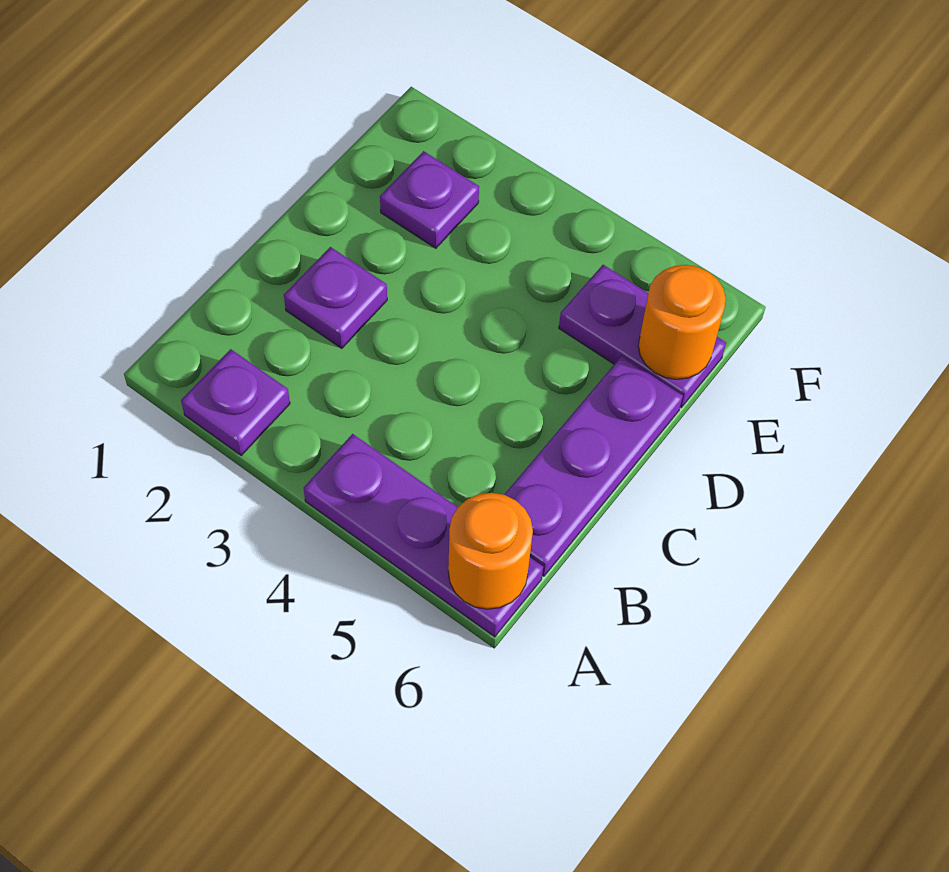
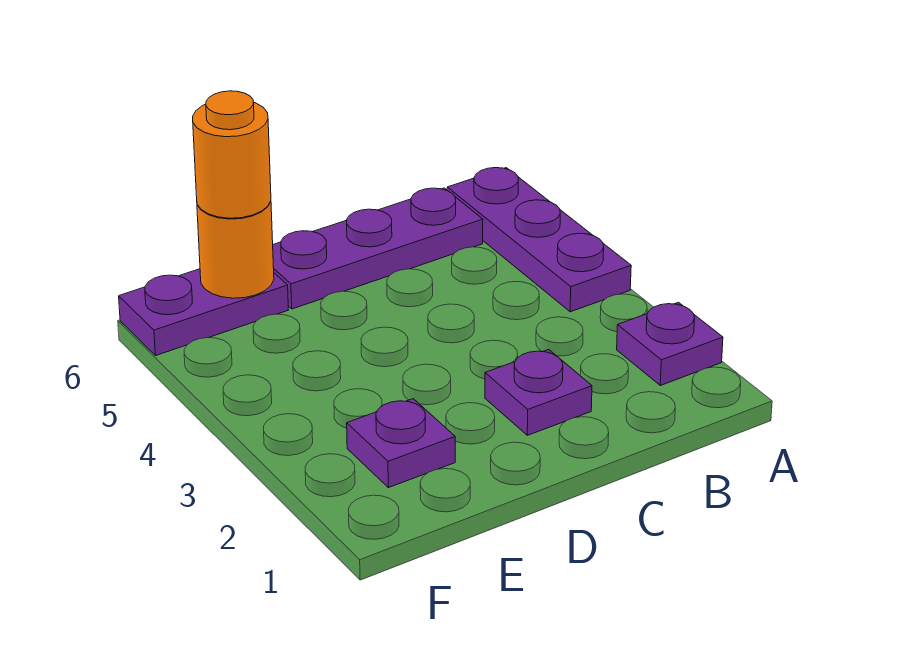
orange round brick A6 level 2 -> orange round brick E6 level 3
purple plate E5:E6 level 1 -> purple plate E6:F6 level 1

